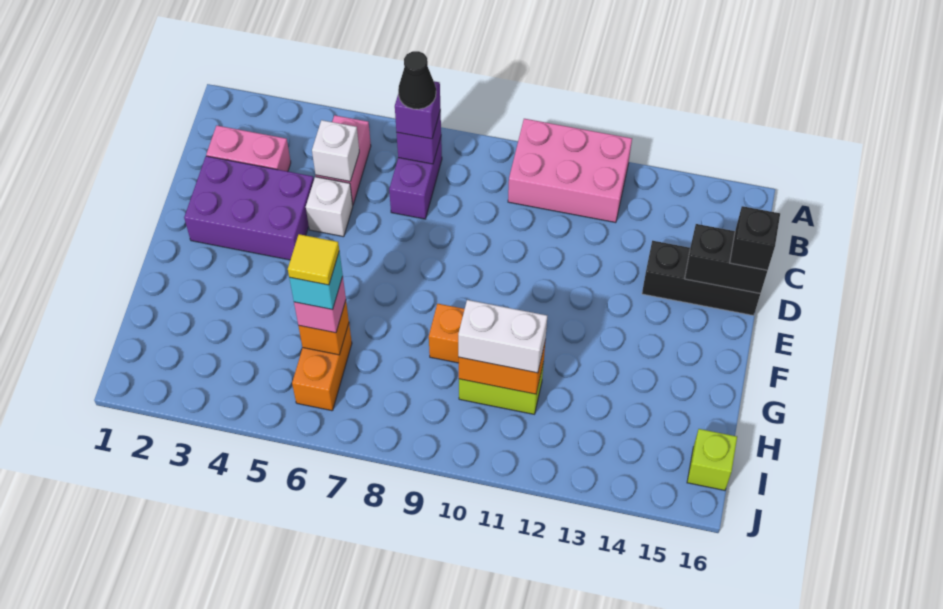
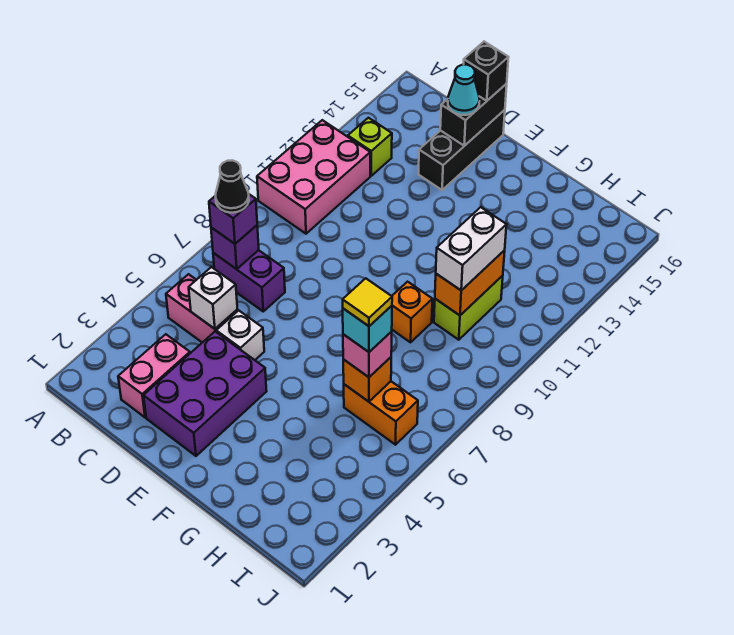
none -> cyan cone D15 level 3
lime brick I16 level 1 -> lime brick B13 level 1

